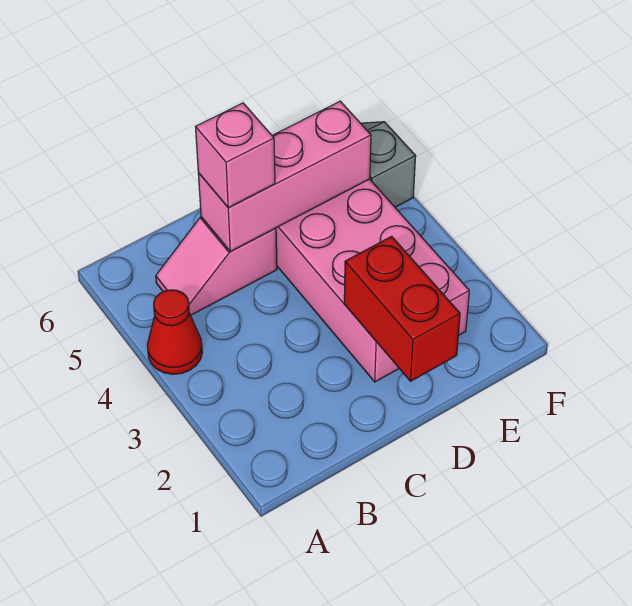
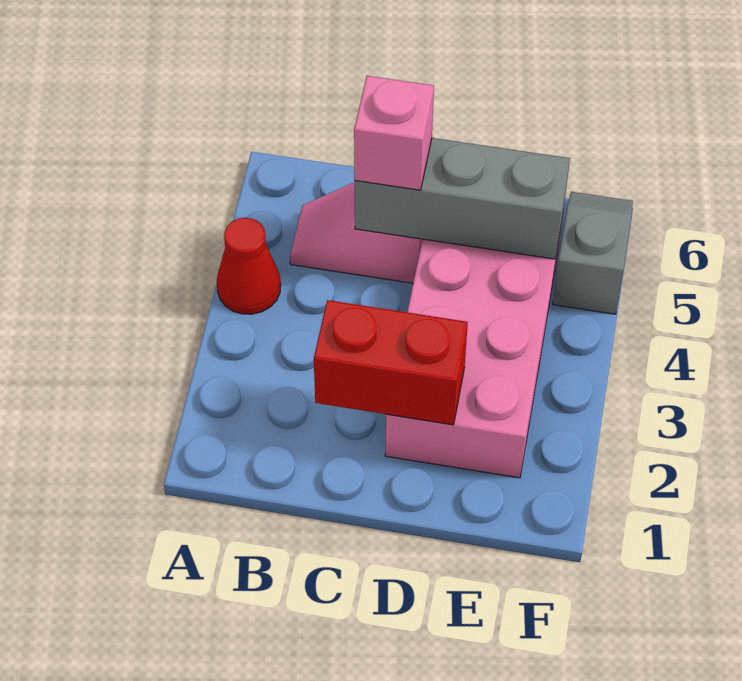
pink brick C5:E5 level 2 -> grey brick C5:E5 level 2
red brick D1:D2 level 2 -> red brick C2:D2 level 2

